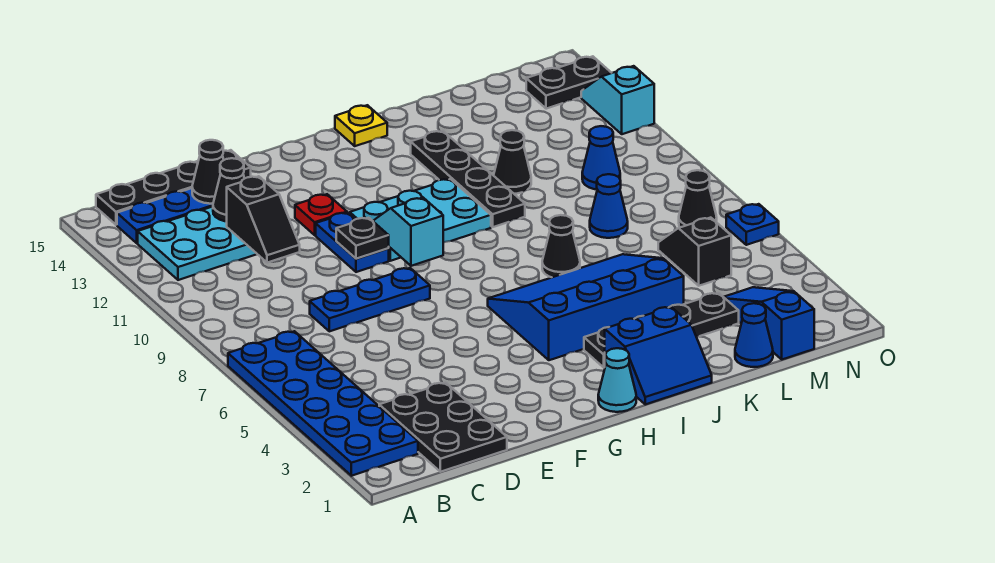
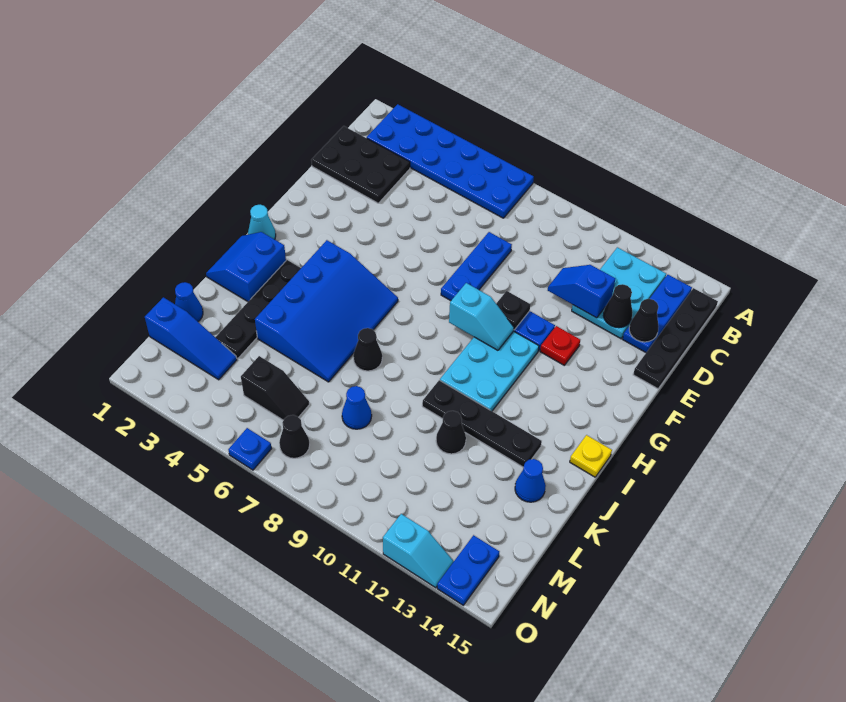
black slope D11:D12 level 2 top 12 -> blue slope D11:D12 level 2 top 12
blue cone M10 level 1 -> blue cone K14 level 1
black plate N14:O14 level 1 -> blue plate N14:O14 level 1

